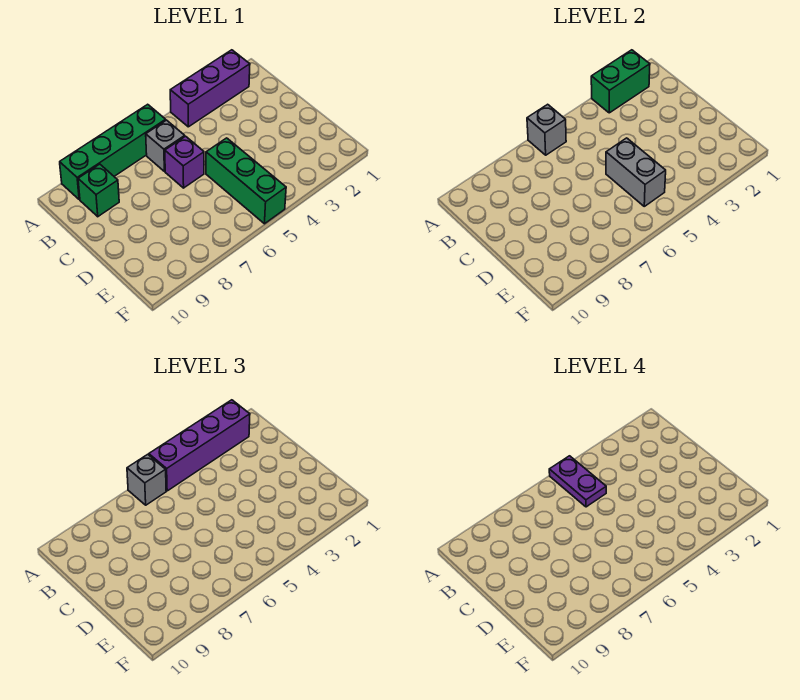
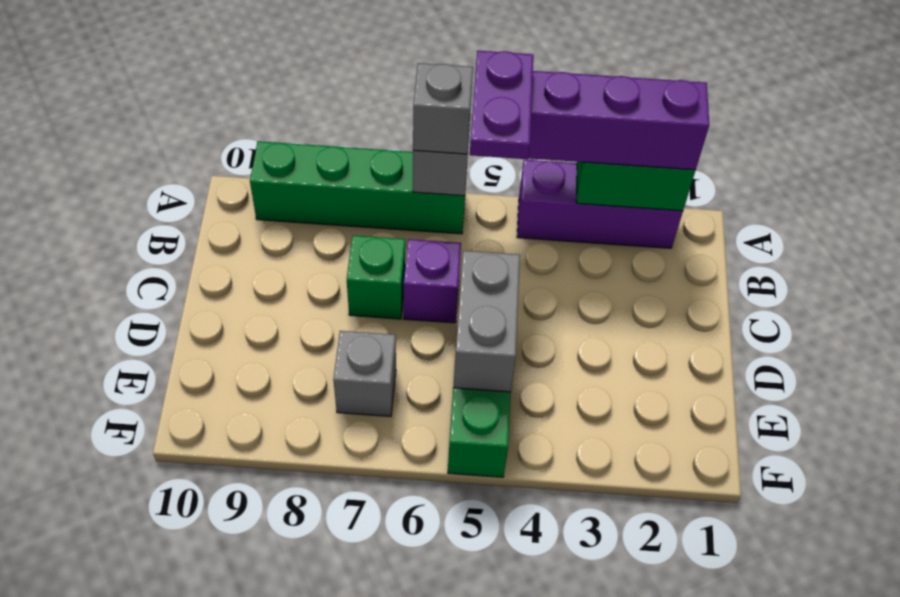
grey brick B6 level 1 -> grey brick E7 level 1
green brick B9 level 1 -> green brick C7 level 1

